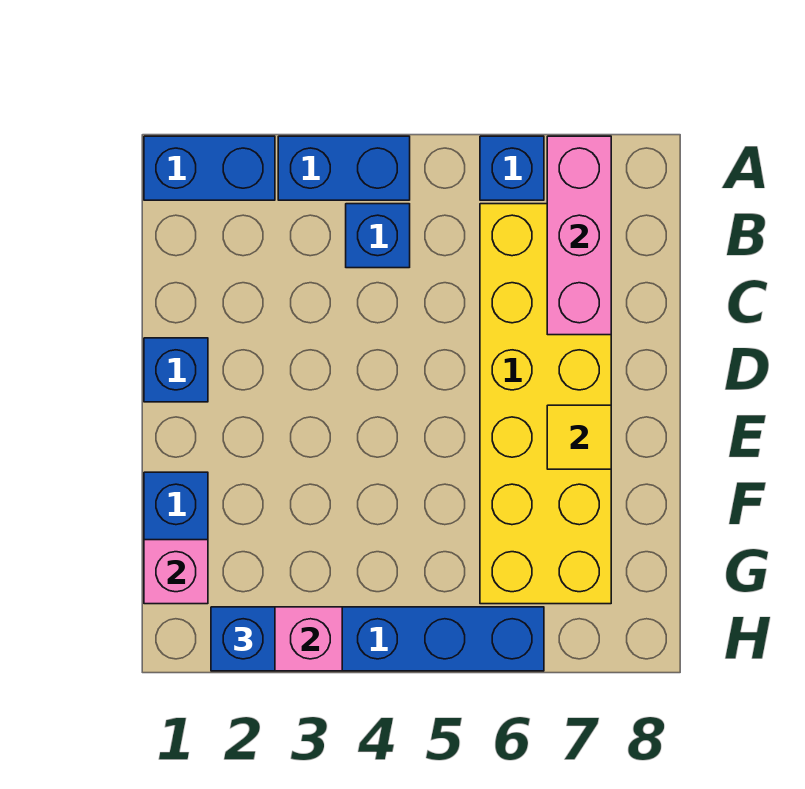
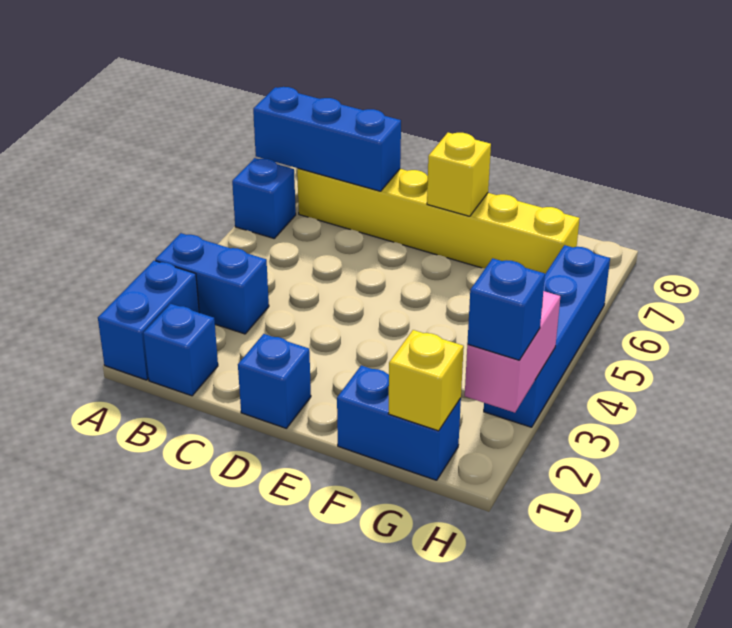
blue brick A3:A4 level 1 -> blue brick A3:B3 level 1
pink brick A7:C7 level 2 -> blue brick A7:C7 level 2
blue brick B4 level 1 -> blue brick B1 level 1
yellow brick B6:G7 level 1 -> yellow brick B7:G7 level 1
yellow tile E7 level 2 -> yellow brick E7 level 2
pink brick G1 level 2 -> yellow brick G1 level 2

